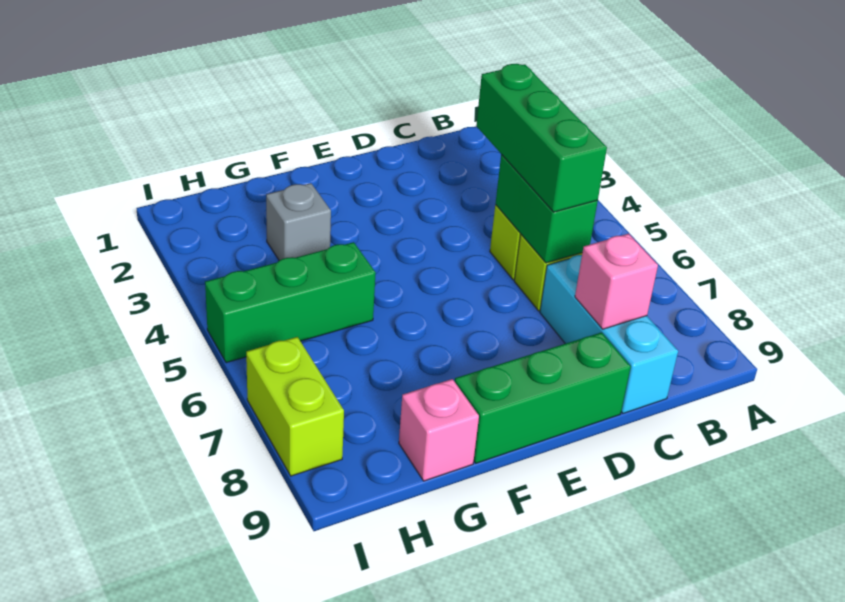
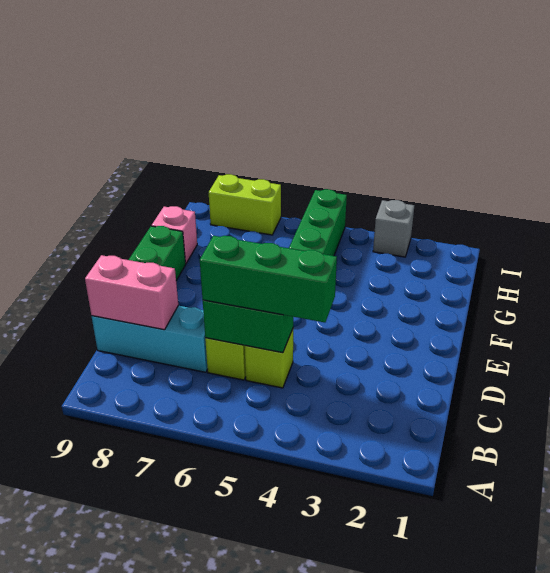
pink brick C8 level 2 -> pink brick C8:C9 level 2
grey brick G3 level 1 -> grey brick I3 level 1

